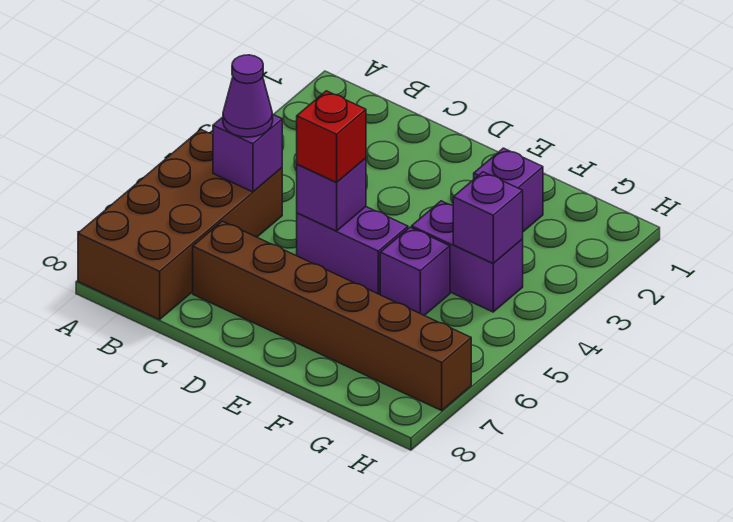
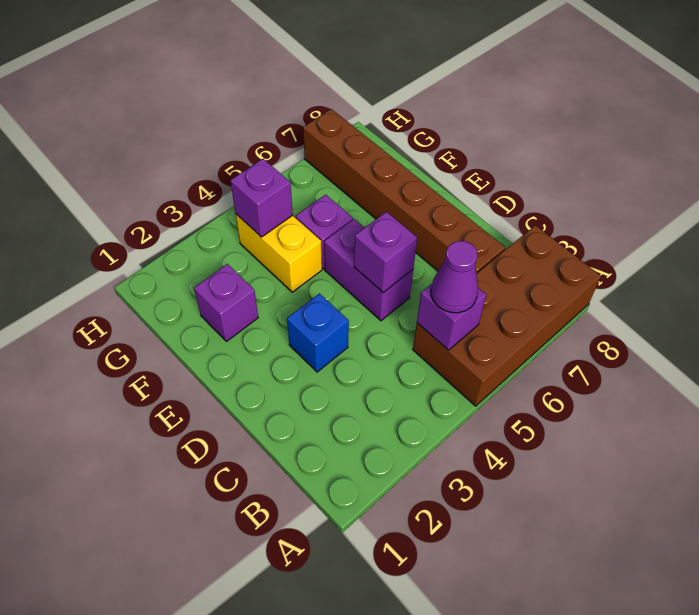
none -> blue brick D3 level 1
red brick D5 level 3 -> none
purple brick F4:G4 level 1 -> yellow brick F4:G4 level 1

